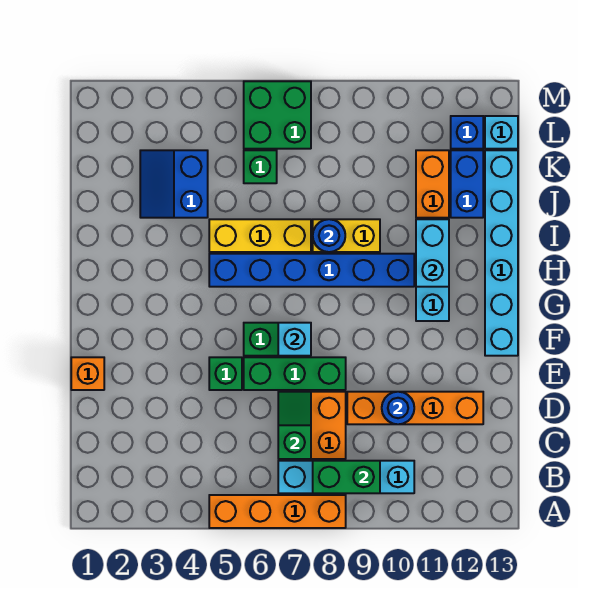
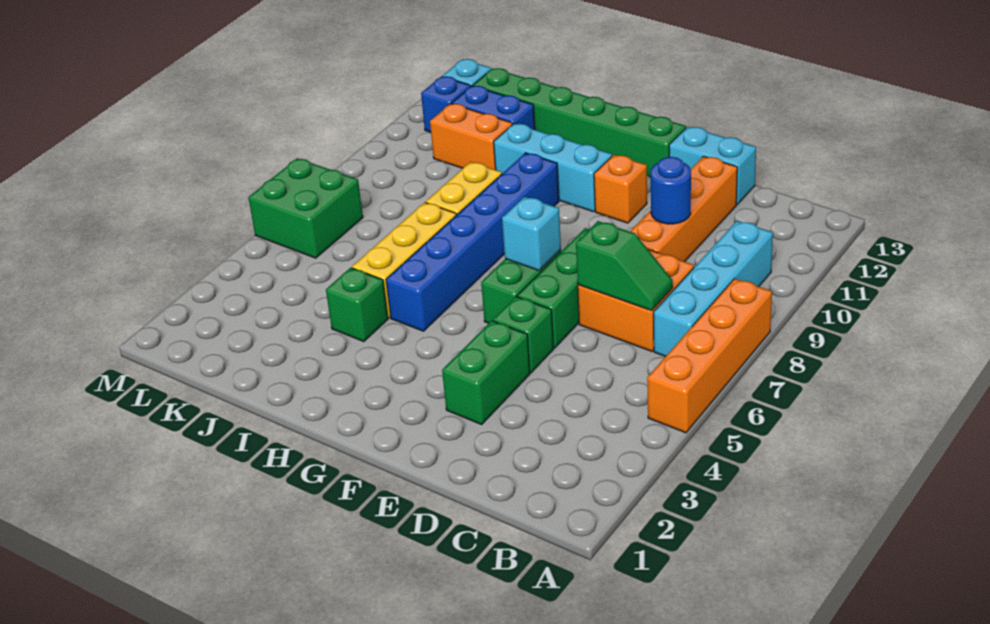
green brick B8:B9 level 2 -> green brick E3:E4 level 1
green slope C7:D7 level 2 top C -> green slope C7:D7 level 2 top D
orange brick E1 level 1 -> orange brick F11 level 1
cyan brick F13:K13 level 1 -> green brick F13:K13 level 1
cyan brick H11:I11 level 2 -> cyan brick D13:E13 level 1
blue round brick I8 level 2 -> none
blue slope J3:K4 level 1 top 4 -> none
green brick K6 level 1 -> green brick I4 level 1

